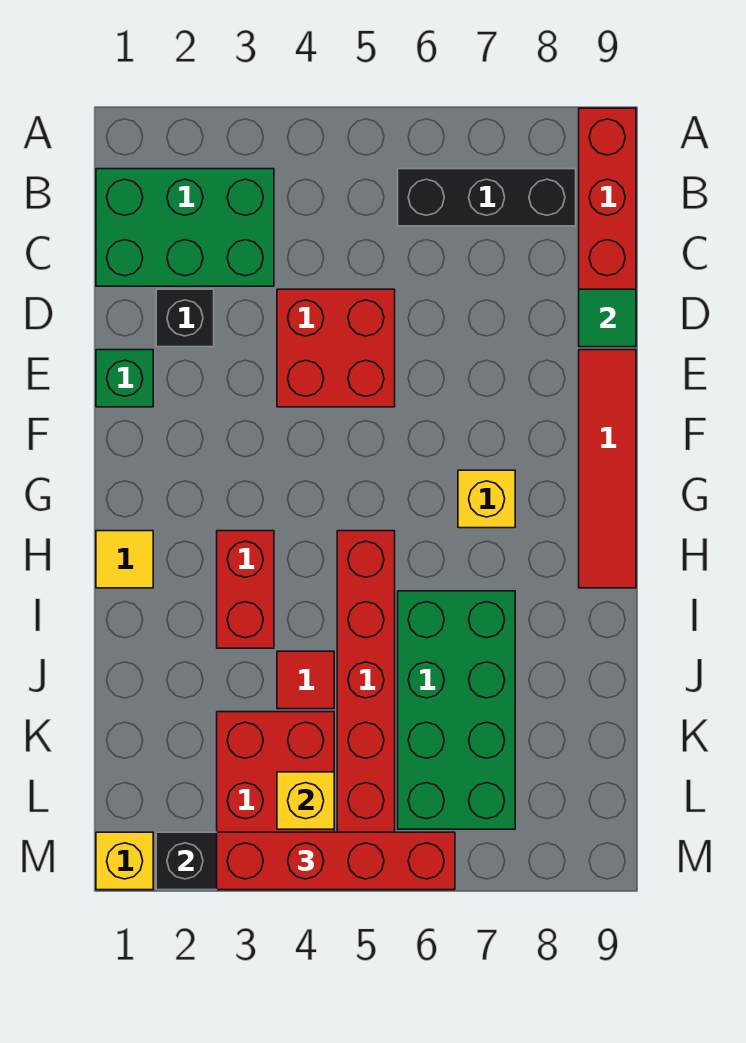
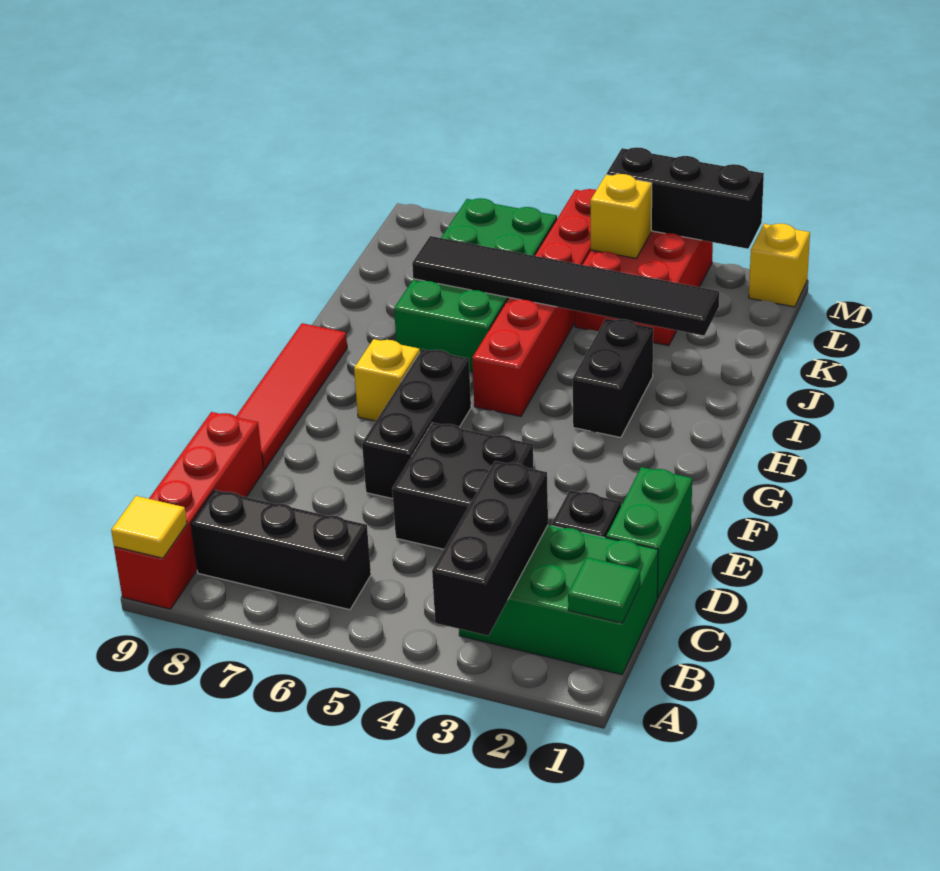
none -> black brick A3:C3 level 2
red brick D4:E5 level 1 -> black brick D4:E5 level 1
green tile D9 level 2 -> green tile B1 level 2
green brick E1 level 1 -> green brick D1:E1 level 1
none -> black brick E6:G6 level 1
yellow tile H1 level 1 -> yellow tile A9 level 2
red brick H3:I3 level 1 -> black brick H3:I3 level 1
none -> black tile J2:J7 level 2
red tile J4 level 1 -> none
red brick M3:M6 level 3 -> none

